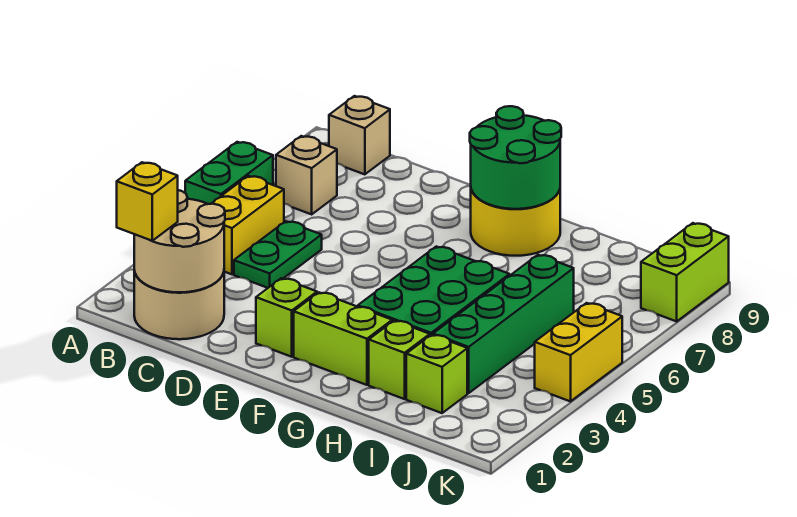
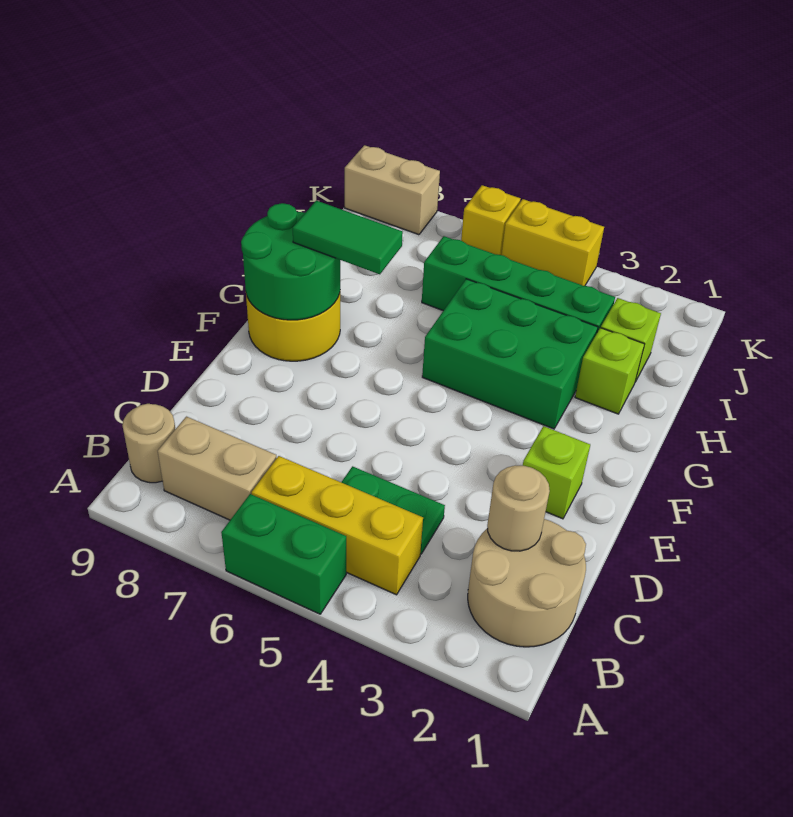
tan round brick B1:C2 level 2 -> tan round brick C2 level 2
yellow brick B1 level 3 -> yellow brick K6 level 1
yellow brick B4:B5 level 1 -> yellow brick B4:B6 level 1
tan brick B7 level 1 -> tan brick B7:B8 level 1
tan brick B9 level 1 -> tan round brick B9 level 1
lime brick F2:G2 level 1 -> none
none -> green tile G7:G8 level 3
lime brick K8:K9 level 1 -> tan brick K8:K9 level 1

